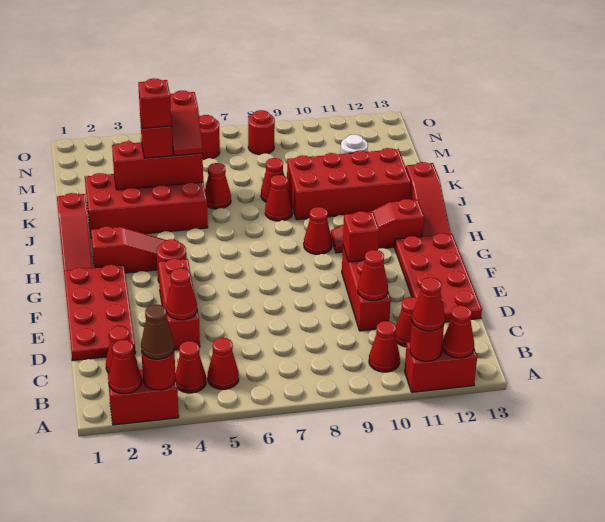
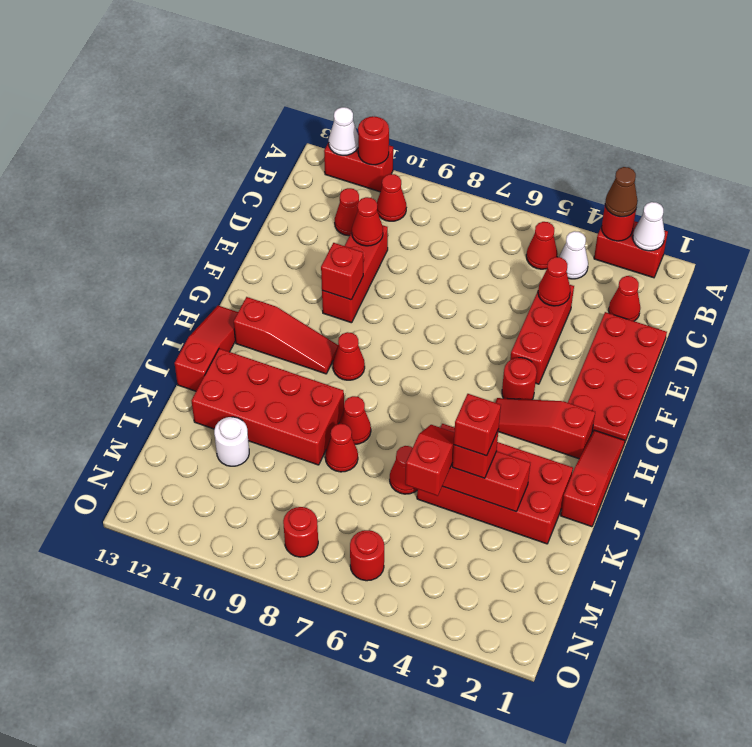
red cone A2 level 2 -> white cone A2 level 2
red cone A11 level 3 -> none
red cone A12 level 2 -> white cone A12 level 2
red cone B4 level 1 -> white cone B4 level 1
red plate D12:G13 level 1 -> none

